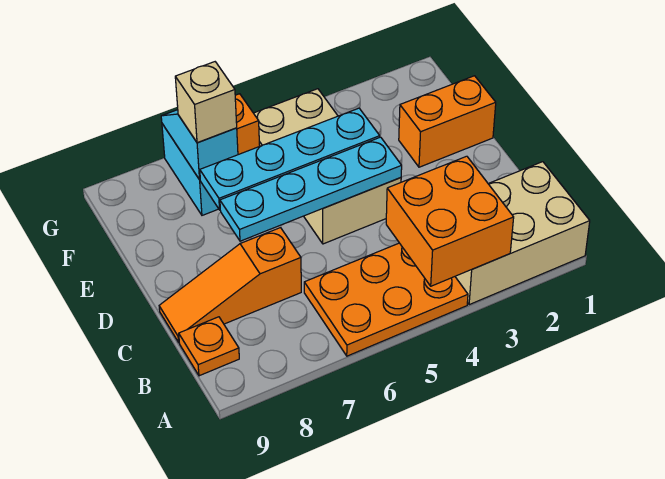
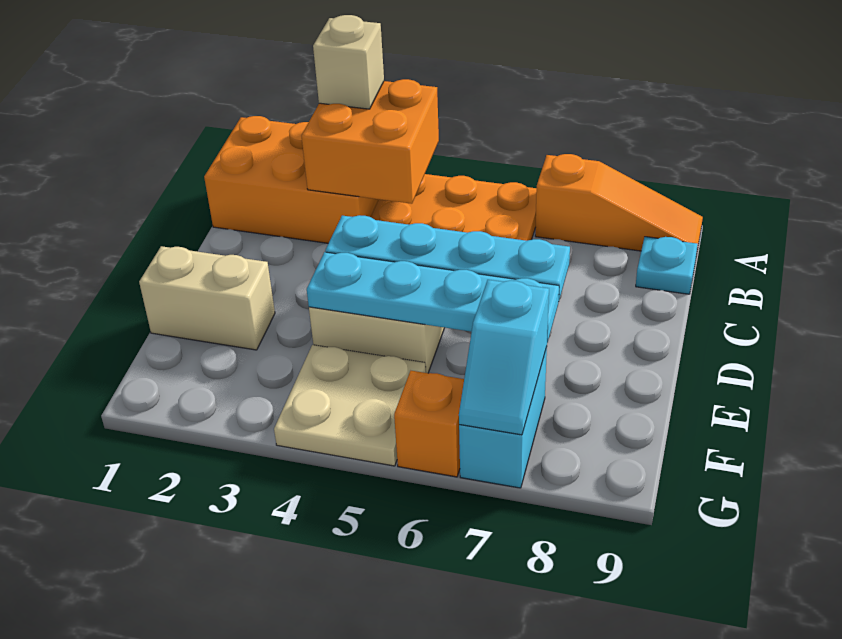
tan brick A1:B3 level 1 -> orange brick A1:B3 level 1
orange plate B9 level 1 -> cyan plate B9 level 1
orange slope C7:C9 level 1 top 7 -> orange slope A7:A9 level 1 top 7
orange brick E1:E2 level 1 -> tan brick E1:E2 level 1
tan brick F7 level 3 -> tan brick A3 level 3

